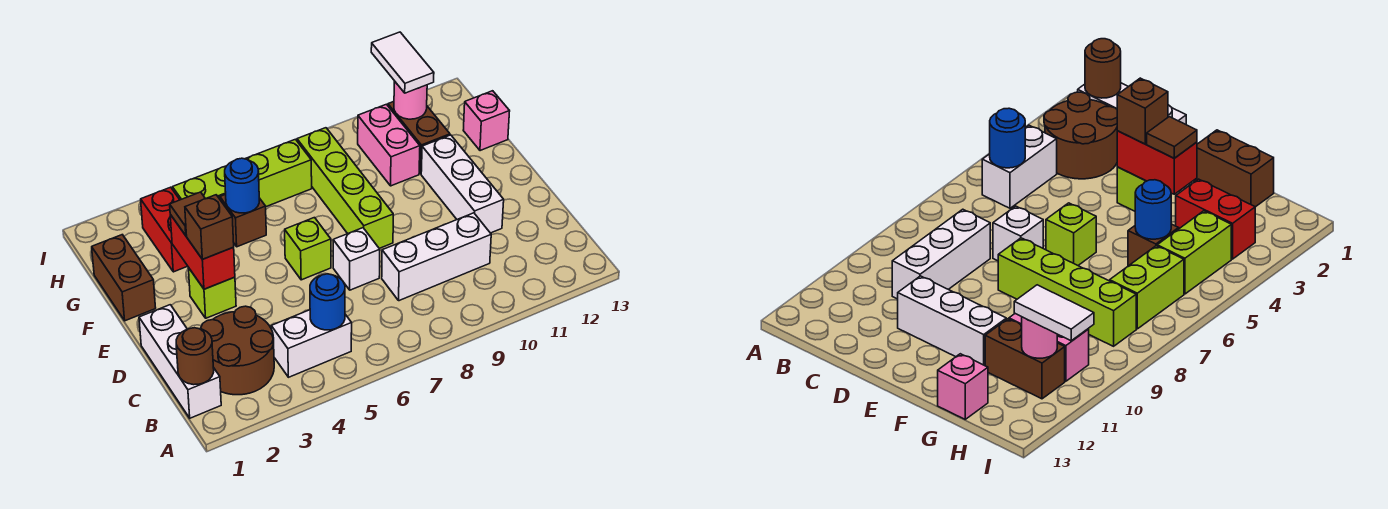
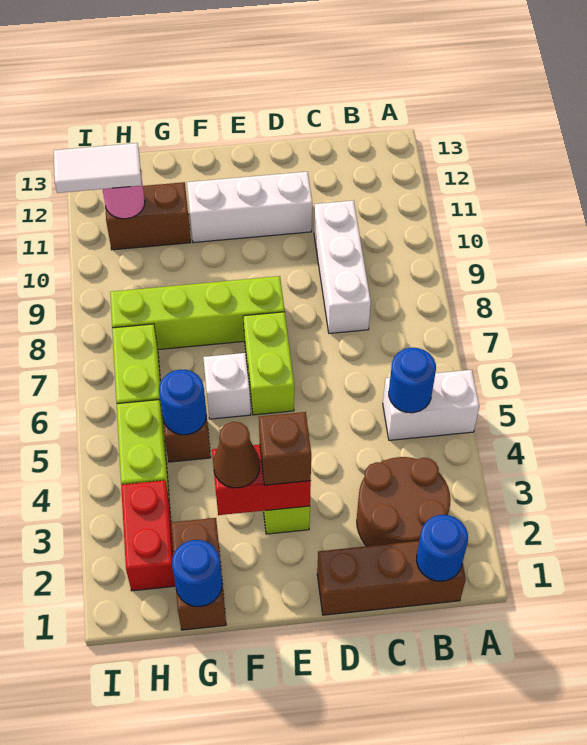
white brick B1:D1 level 1 -> brown brick B1:D1 level 1
brown round brick B1 level 2 -> blue round brick B1 level 2
white brick B4:B5 level 1 -> white brick A5:B5 level 1
white brick D7 level 1 -> white brick F6 level 1
lime brick E6 level 1 -> lime brick E6:E7 level 1
brown brick F1:G1 level 1 -> brown brick G1:G2 level 1
brown tile F3 level 3 -> brown cone F3 level 3
none -> blue round brick G1 level 2
red brick G3:H3 level 1 -> red brick H2:H3 level 1
pink brick G10:H10 level 1 -> none
pink brick G13 level 1 -> none

